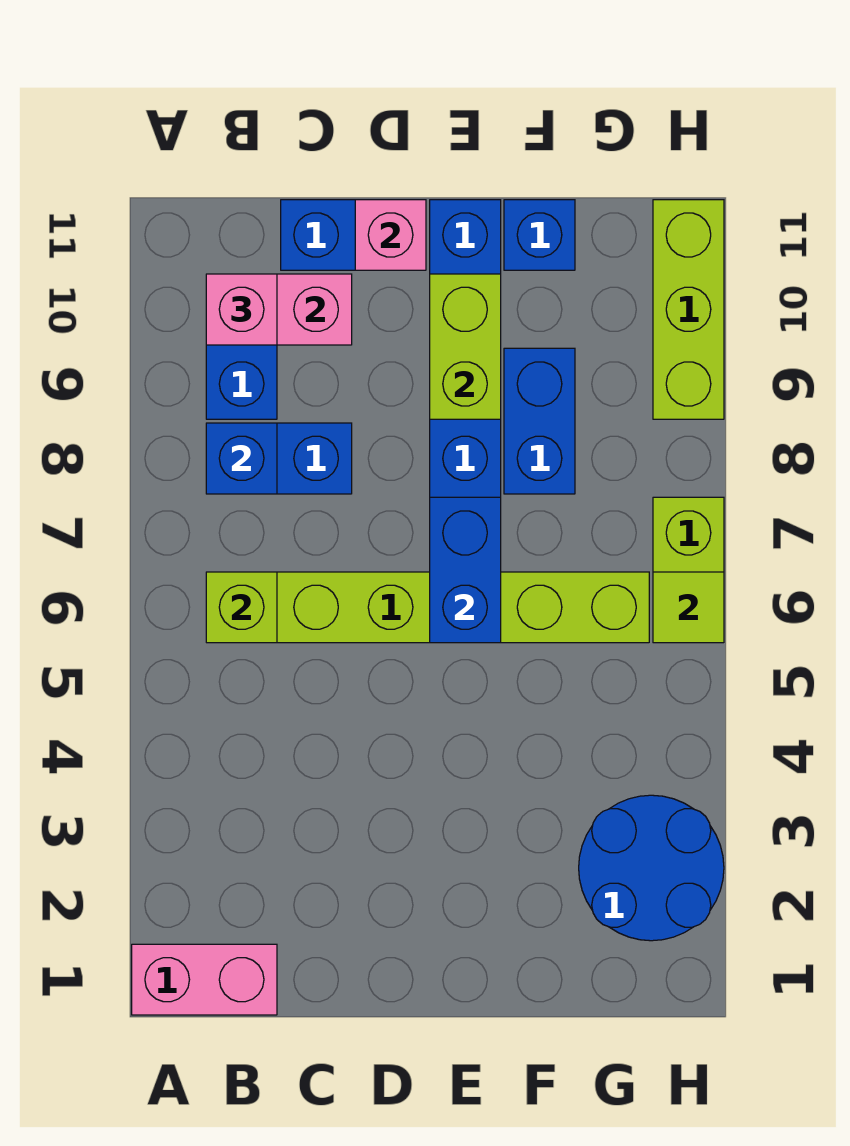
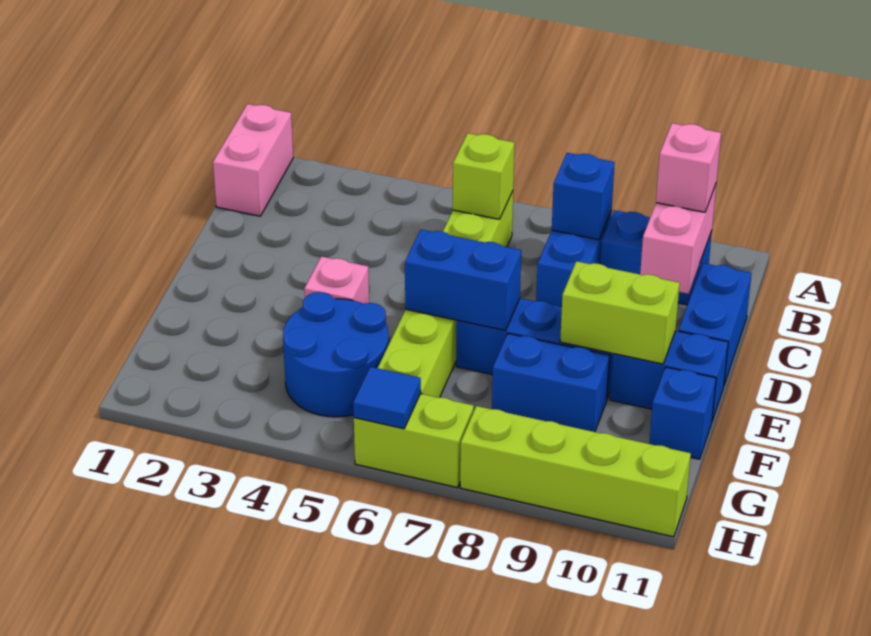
pink brick D11 level 2 -> pink brick E4 level 1
blue round brick G2:H3 level 1 -> blue round brick F4:G5 level 1
lime tile H6 level 2 -> blue tile H6 level 2
lime brick H9:H11 level 1 -> lime brick H8:H11 level 1

